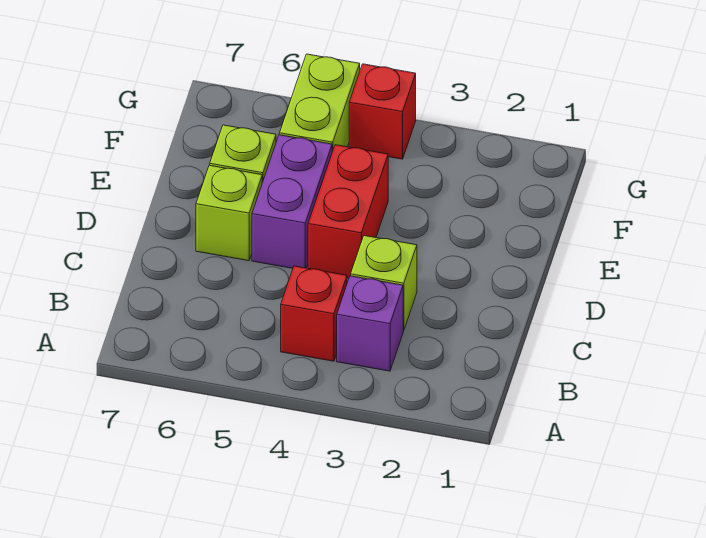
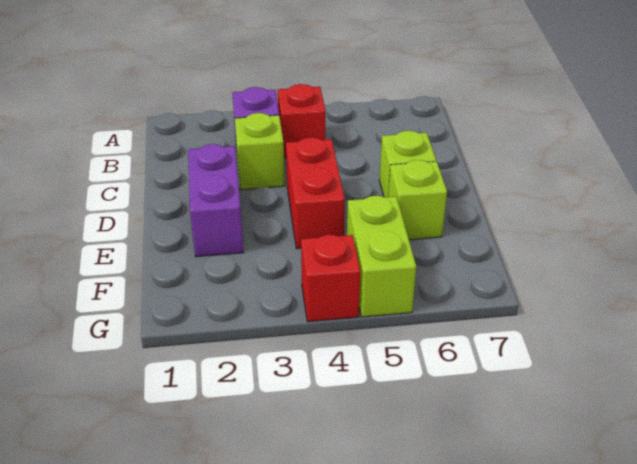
purple brick D5:E5 level 1 -> purple brick D2:E2 level 1

